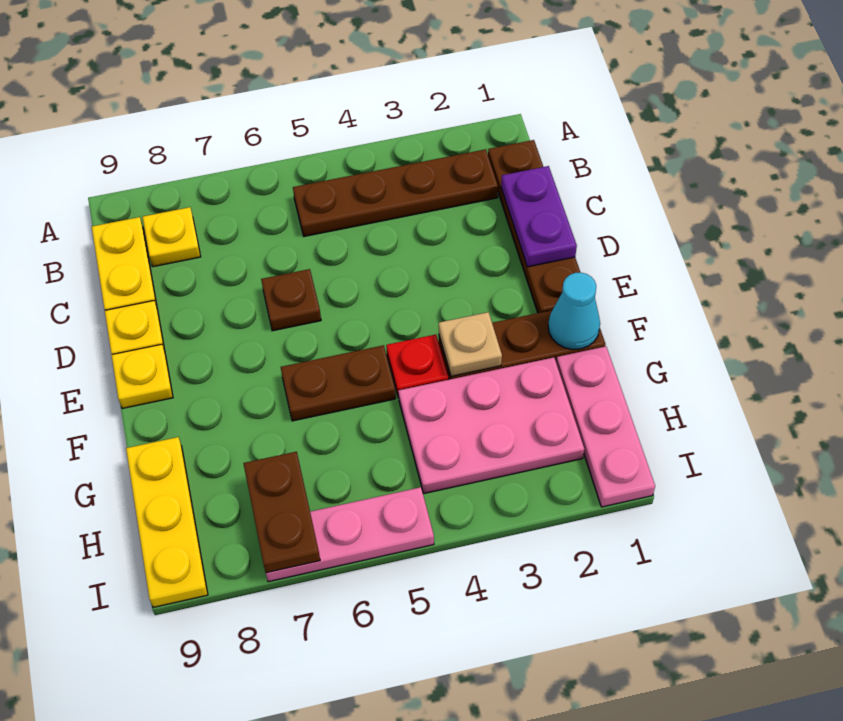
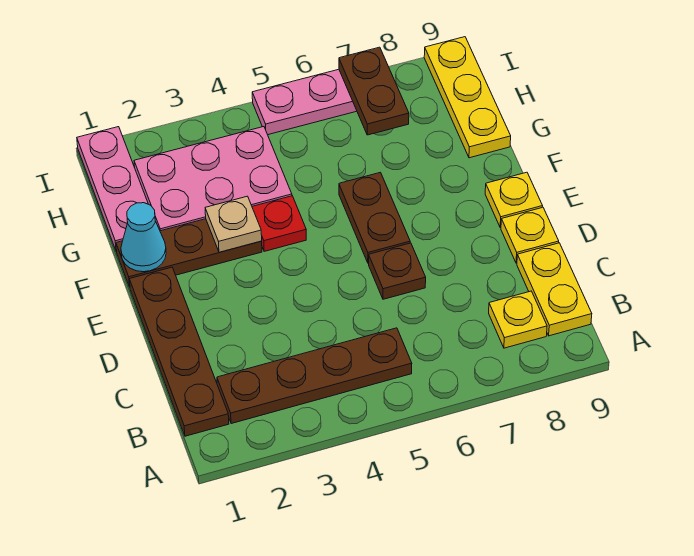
purple plate C1:D1 level 2 -> none
brown plate F5:F6 level 1 -> brown plate E6:F6 level 1

